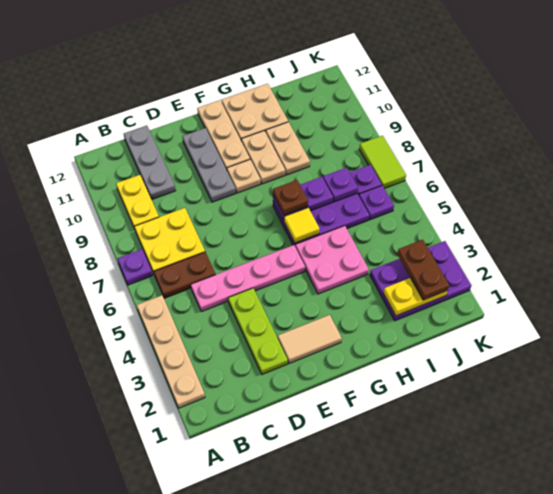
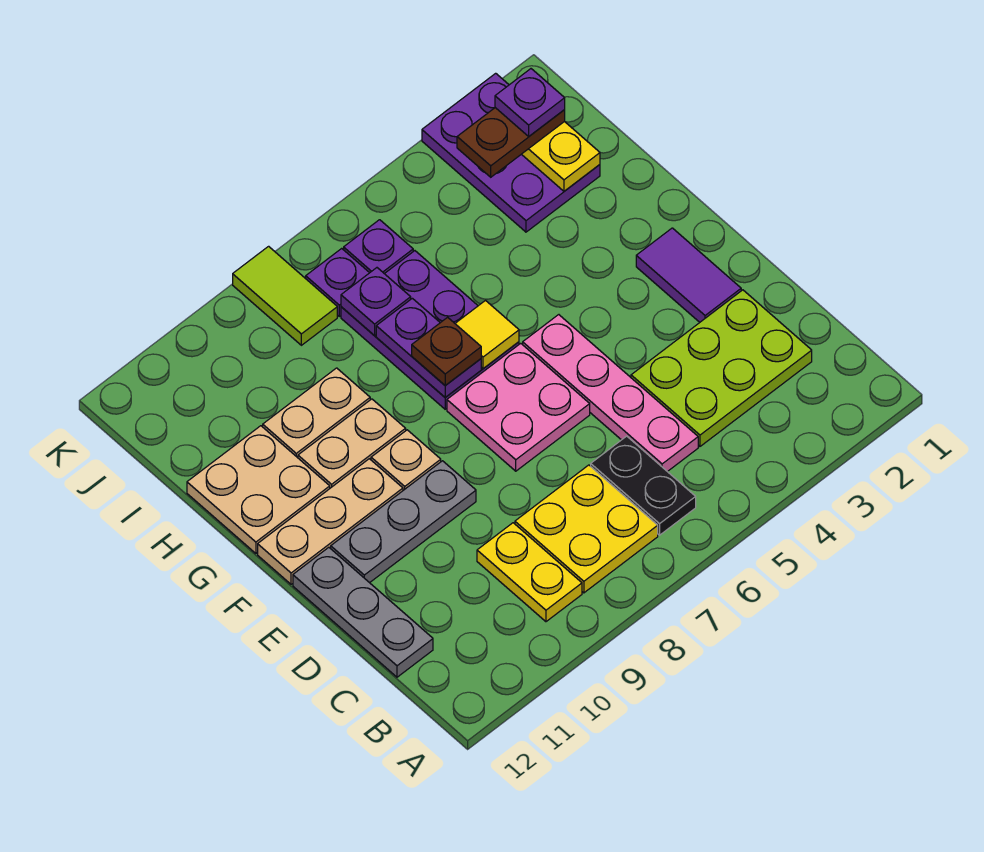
tan plate A2:A5 level 1 -> none
purple plate A7 level 1 -> purple plate J2 level 4
brown plate B6:C6 level 1 -> black plate B6:C6 level 1
yellow plate B9:B10 level 1 -> yellow plate B9:C9 level 1
grey plate C10:C12 level 1 -> grey plate C12:E12 level 1
lime plate D2:D4 level 1 -> lime plate C2:D4 level 1
tan tile E2:F2 level 1 -> purple tile E2:F2 level 1
pink plate G4:H5 level 1 -> pink plate E6:F7 level 1
lime tile K7:K8 level 1 -> lime tile J8:K8 level 1

